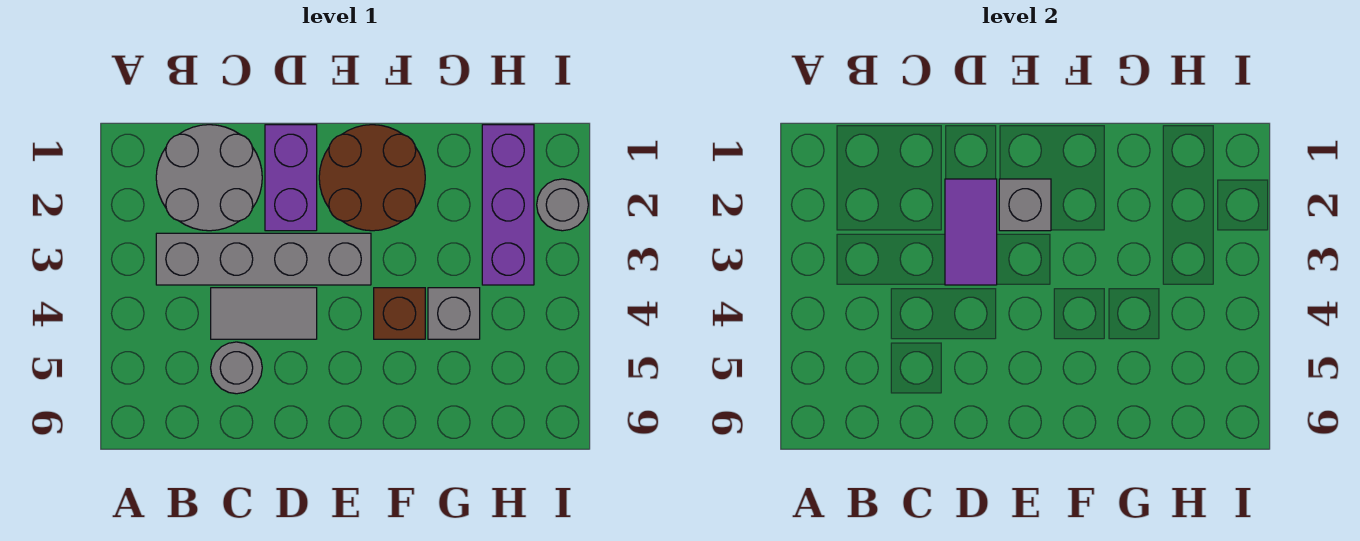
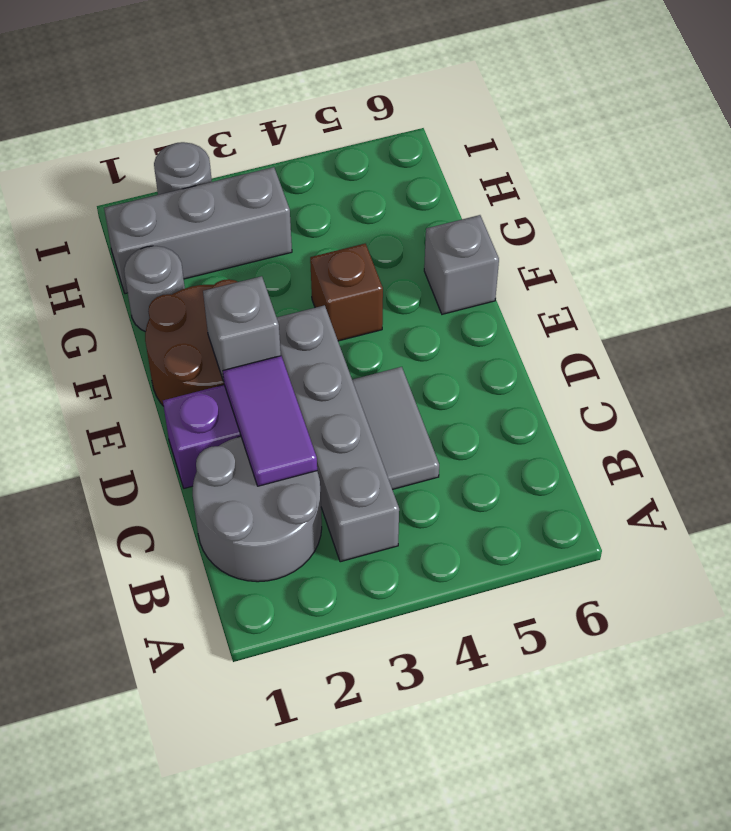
grey round brick C5 level 1 -> grey round brick G1 level 1
purple tile D2:D3 level 2 -> purple tile C2:D2 level 2
grey brick G4 level 1 -> grey brick F6 level 1
purple brick H1:H3 level 1 -> grey brick H1:H3 level 1

